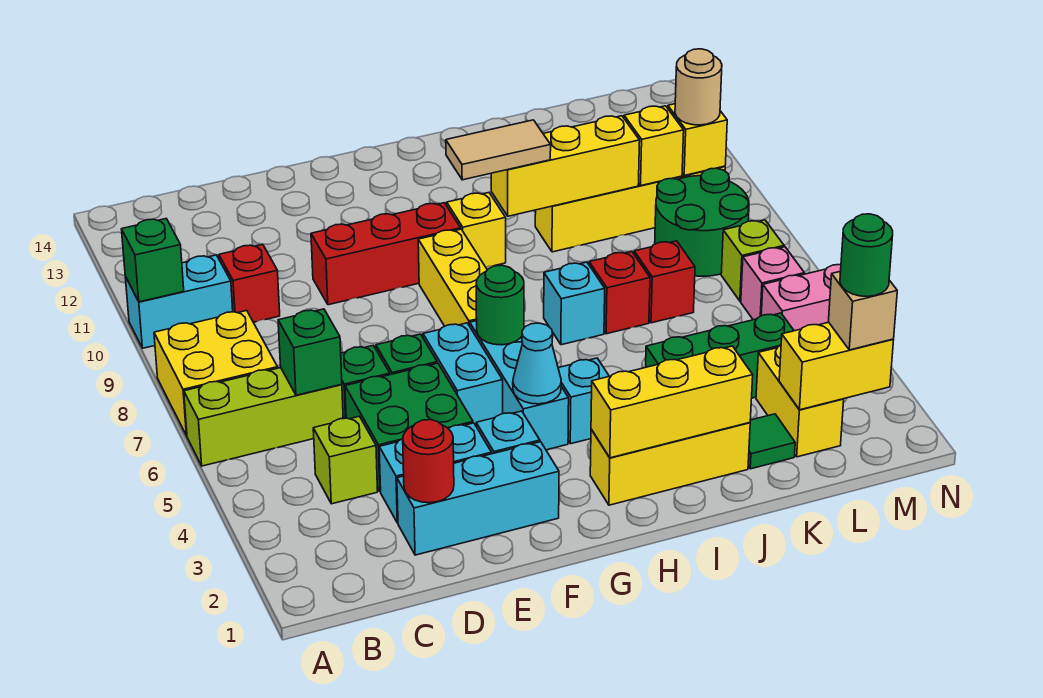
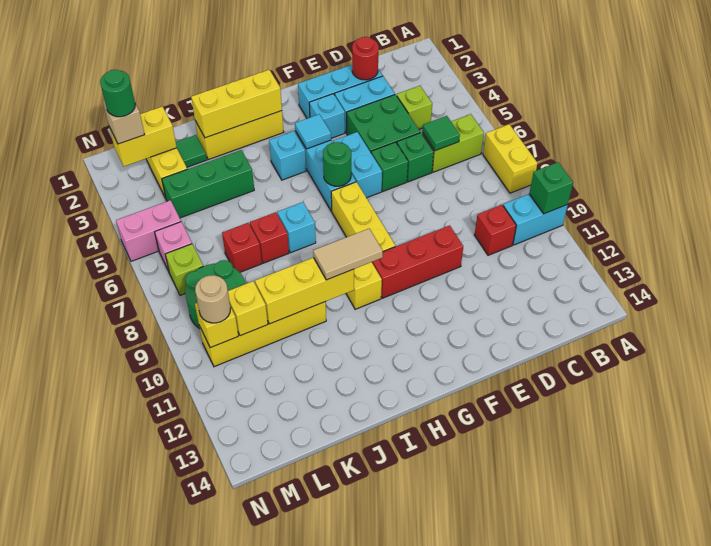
lime brick A6:C6 level 1 -> lime brick B6:C6 level 1
yellow brick A7:B8 level 1 -> yellow brick A7:A8 level 1
green brick C6 level 2 -> green tile C6 level 2
cyan cone G4 level 2 -> cyan tile G4 level 2

